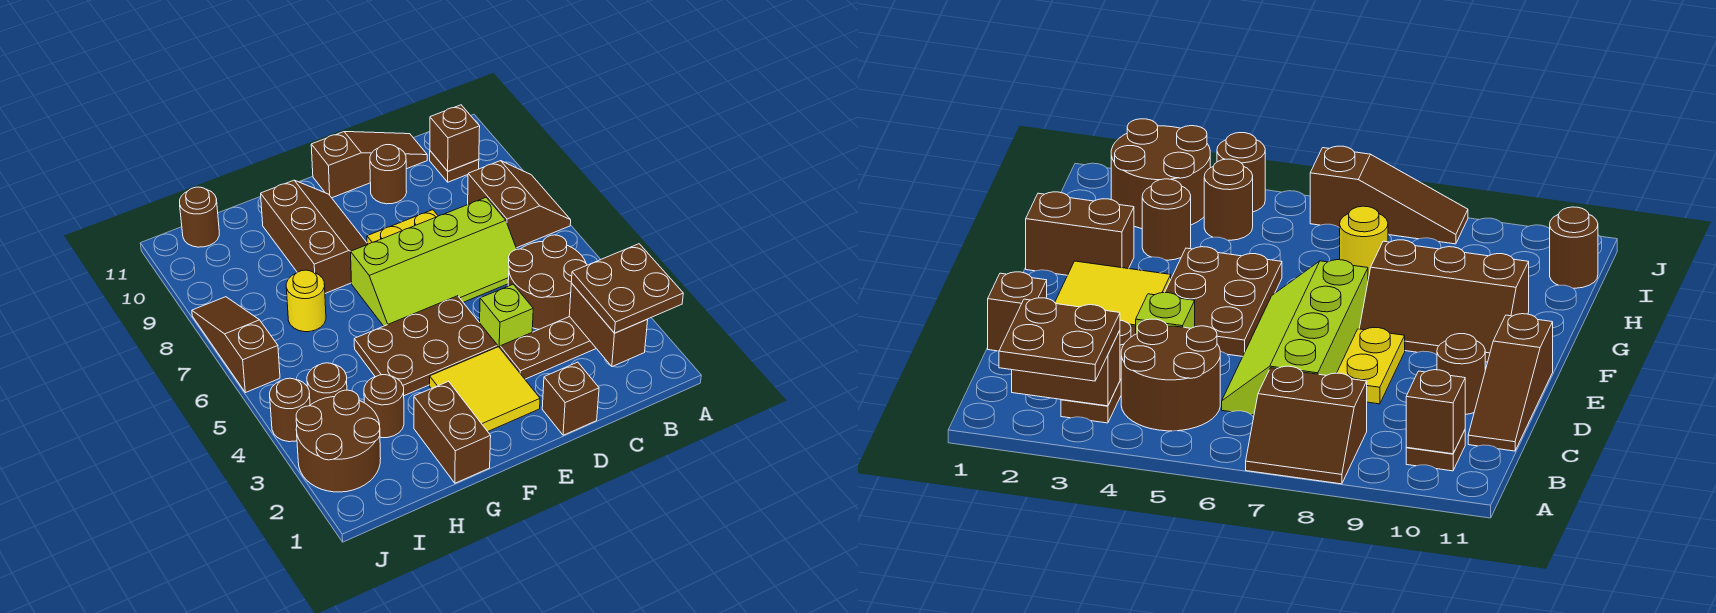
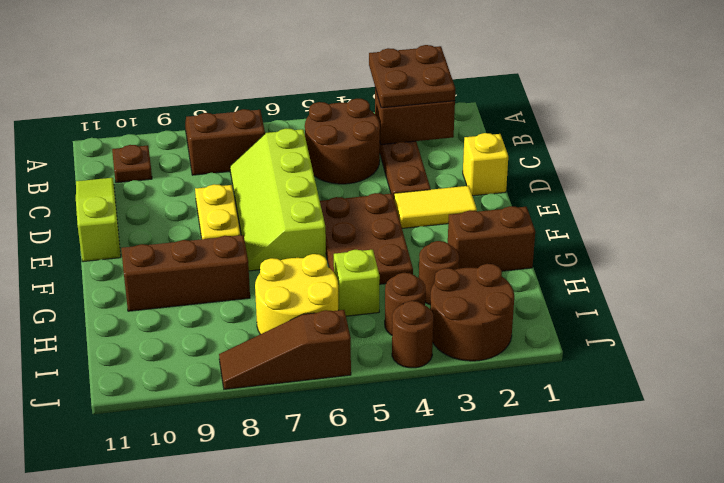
brown brick B10 level 2 -> none
lime slope C6:F7 level 1 top 7 -> lime slope C6:F7 level 1 top 6
brown slope C11:E11 level 1 top E -> lime slope C11:E11 level 1 top E
brown brick D1 level 1 -> yellow brick D1 level 1
lime brick D4 level 1 -> lime brick H5 level 1
brown round brick D10 level 1 -> none
yellow tile E2:F3 level 1 -> yellow tile E2:E3 level 1
yellow round brick H7 level 1 -> yellow round brick H6:I7 level 1
brown round brick I11 level 1 -> none

